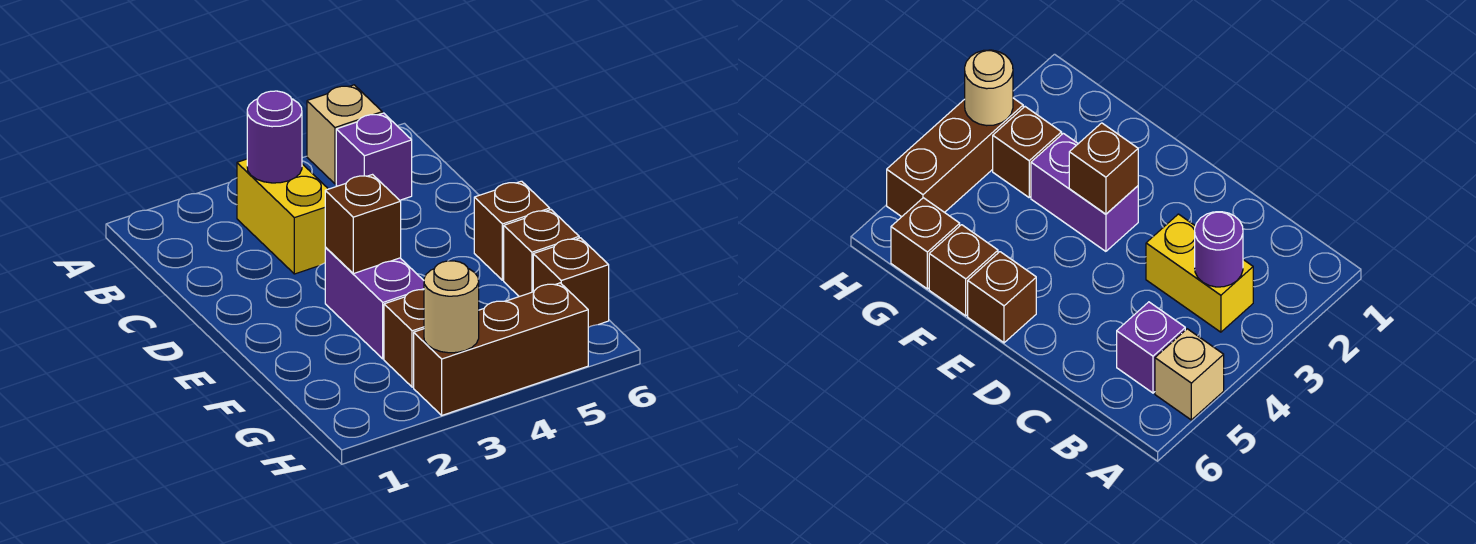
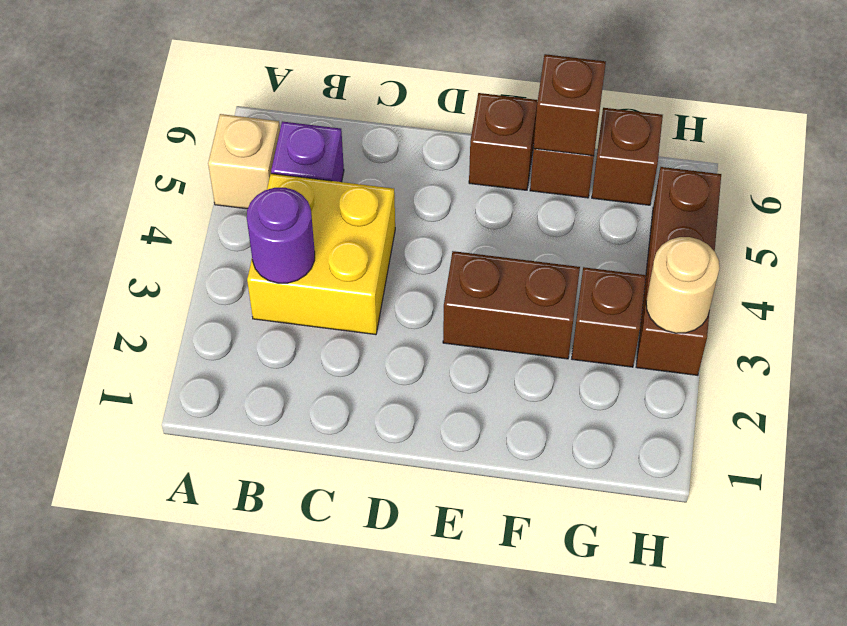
yellow brick B3:C3 level 1 -> yellow brick B3:C4 level 1
purple brick E3:F3 level 1 -> brown brick E3:F3 level 1
brown brick E3 level 2 -> brown brick F6 level 2

